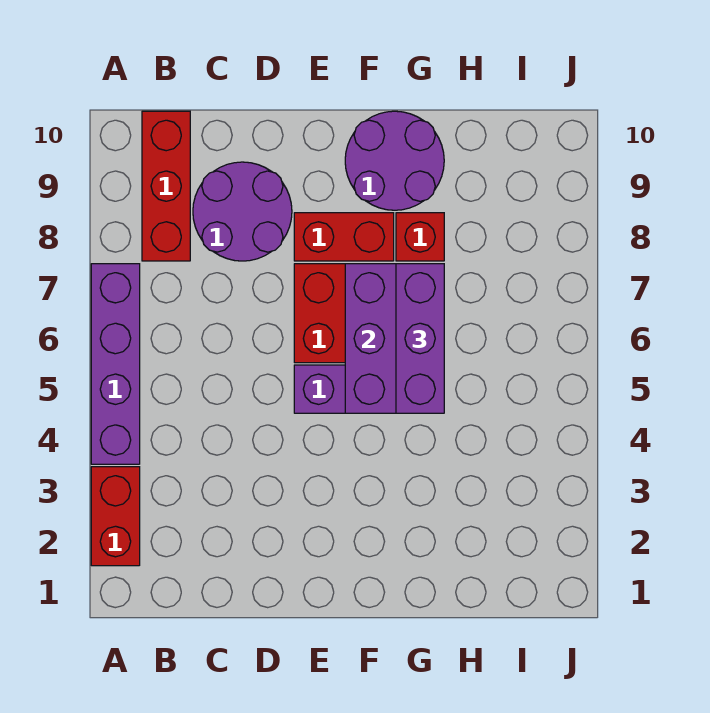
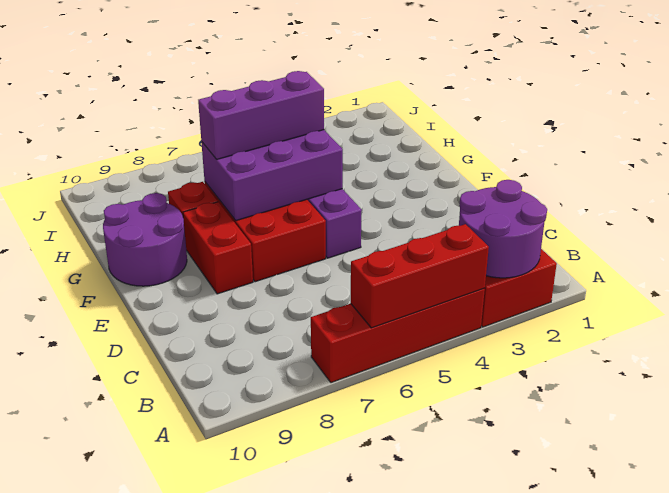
purple brick A4:A7 level 1 -> red brick A4:A7 level 1
red brick B8:B10 level 1 -> red brick A4:A6 level 2
purple round brick C8:D9 level 1 -> purple round brick A2:B3 level 2

